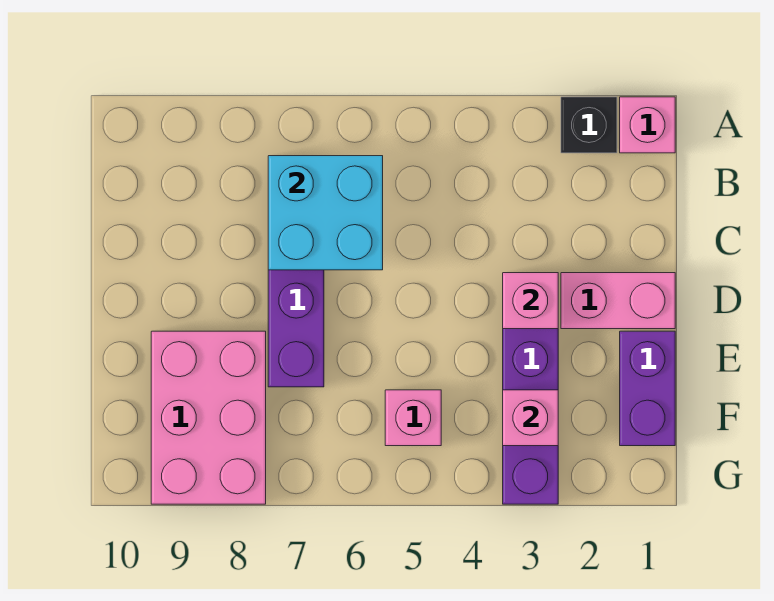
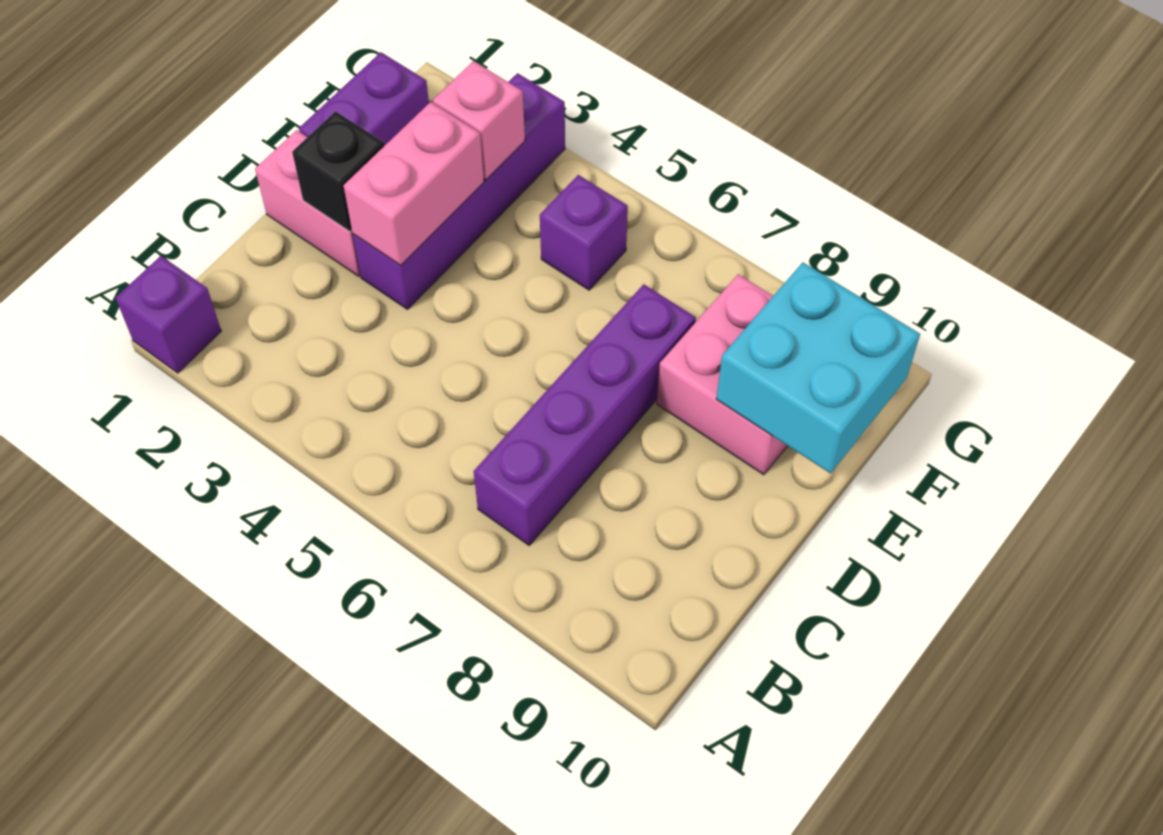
pink brick A1 level 1 -> purple brick A1 level 1
black brick A2 level 1 -> black brick D2 level 2
cyan brick B6:C7 level 2 -> cyan brick E9:F10 level 2
pink brick D3 level 2 -> pink brick D3:E3 level 2
pink brick E8:G9 level 1 -> pink brick E8:F9 level 1
pink brick F5 level 1 -> purple brick F5 level 1

